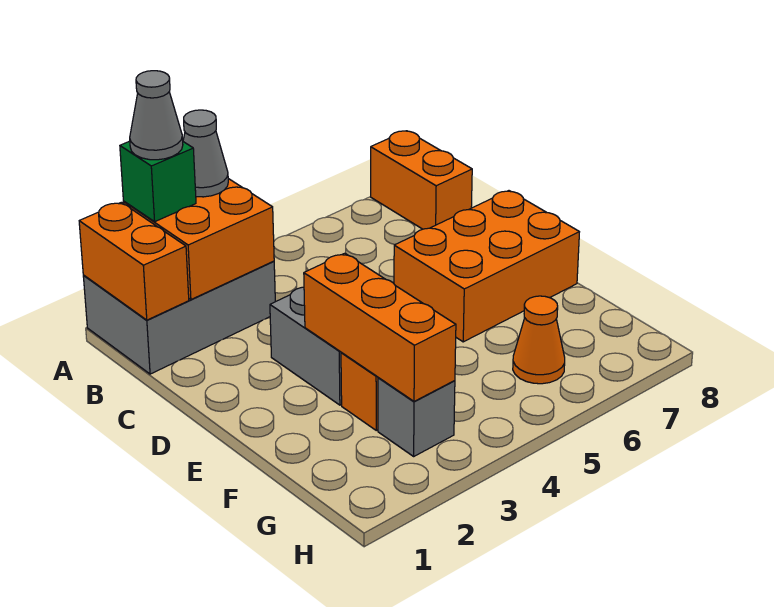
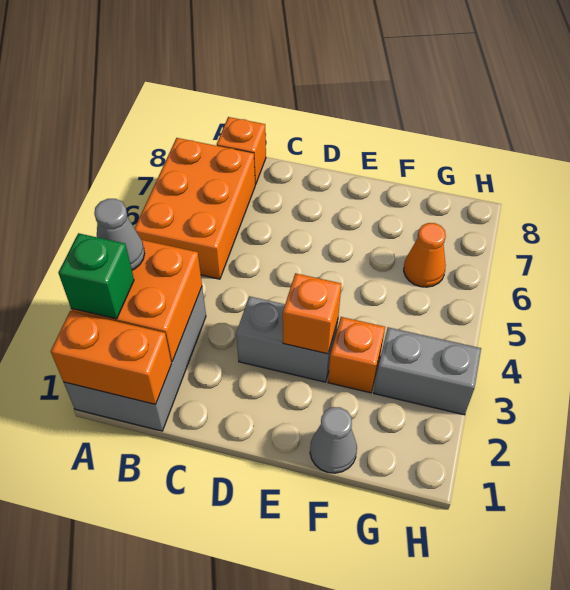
grey cone A2 level 4 -> grey cone F1 level 1
orange brick A8:B8 level 1 -> orange brick B8 level 1
orange brick D6:E8 level 1 -> orange brick A5:B7 level 1
orange brick E3:G3 level 2 -> orange brick E3 level 2
grey brick G3 level 1 -> grey brick G3:H3 level 1

